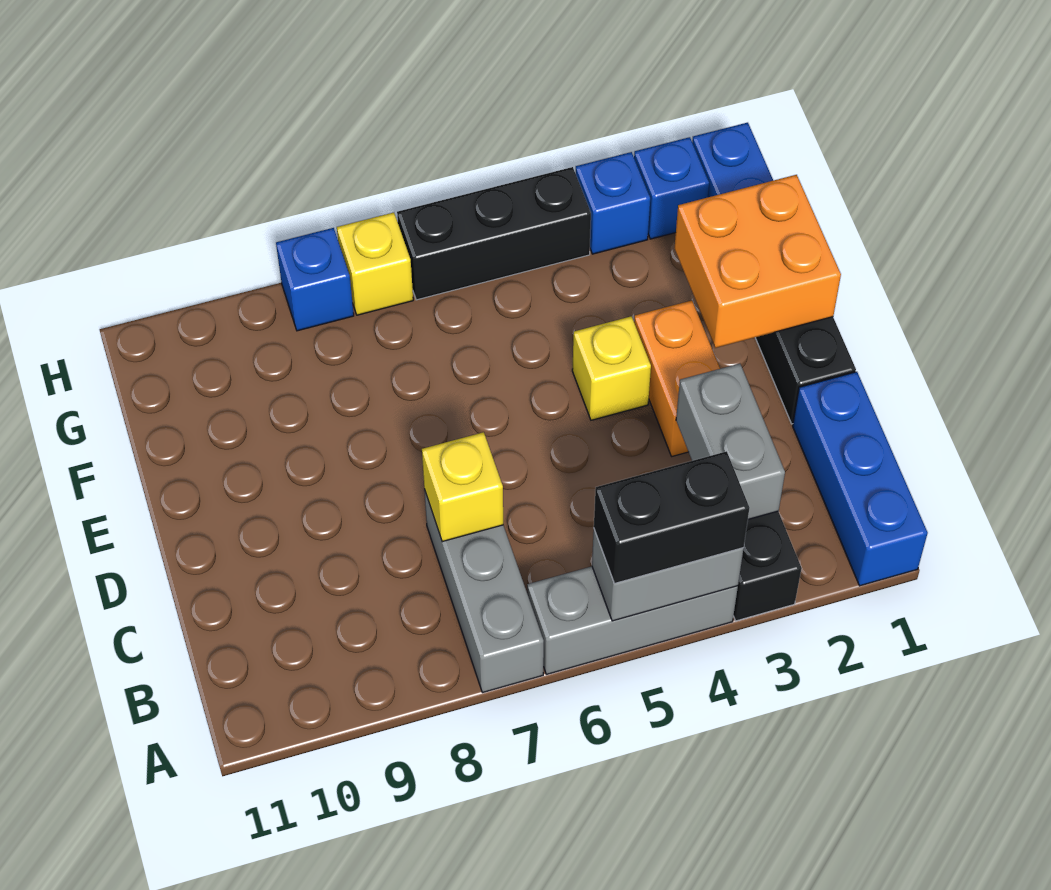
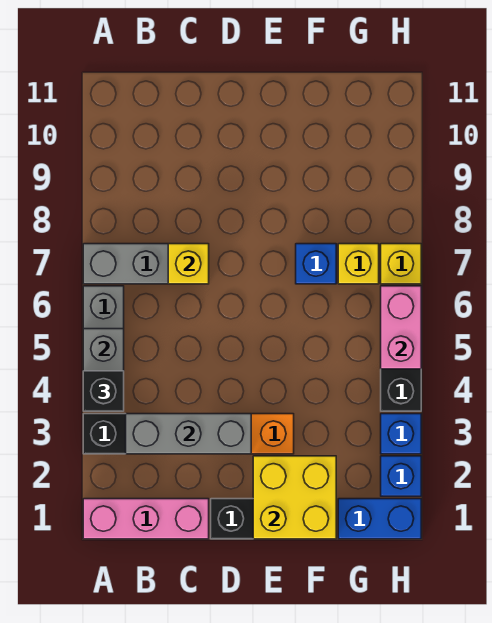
blue brick A1:C1 level 1 -> pink brick A1:C1 level 1
black brick A4:A5 level 3 -> black brick A4 level 3
grey brick B3:C3 level 2 -> grey brick B3:D3 level 2
orange brick E1:F2 level 2 -> yellow brick E1:F2 level 2
yellow brick E4 level 1 -> yellow brick G7 level 1
none -> pink brick H5:H6 level 2
blue brick H8 level 1 -> blue brick F7 level 1

